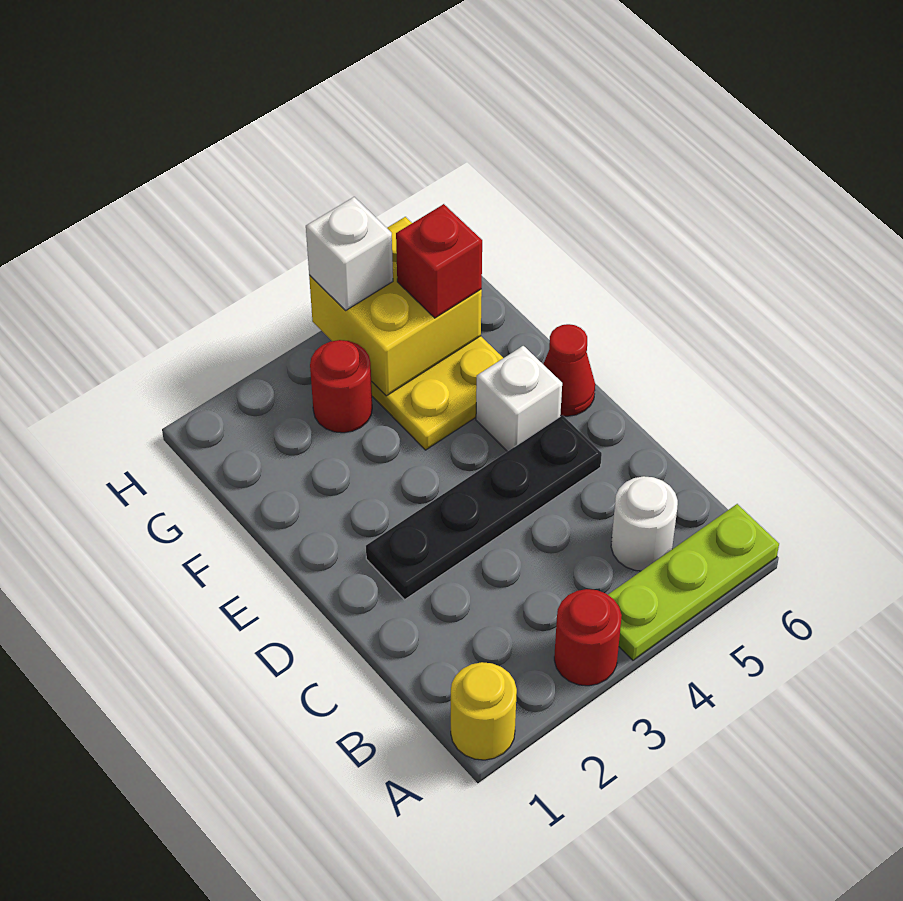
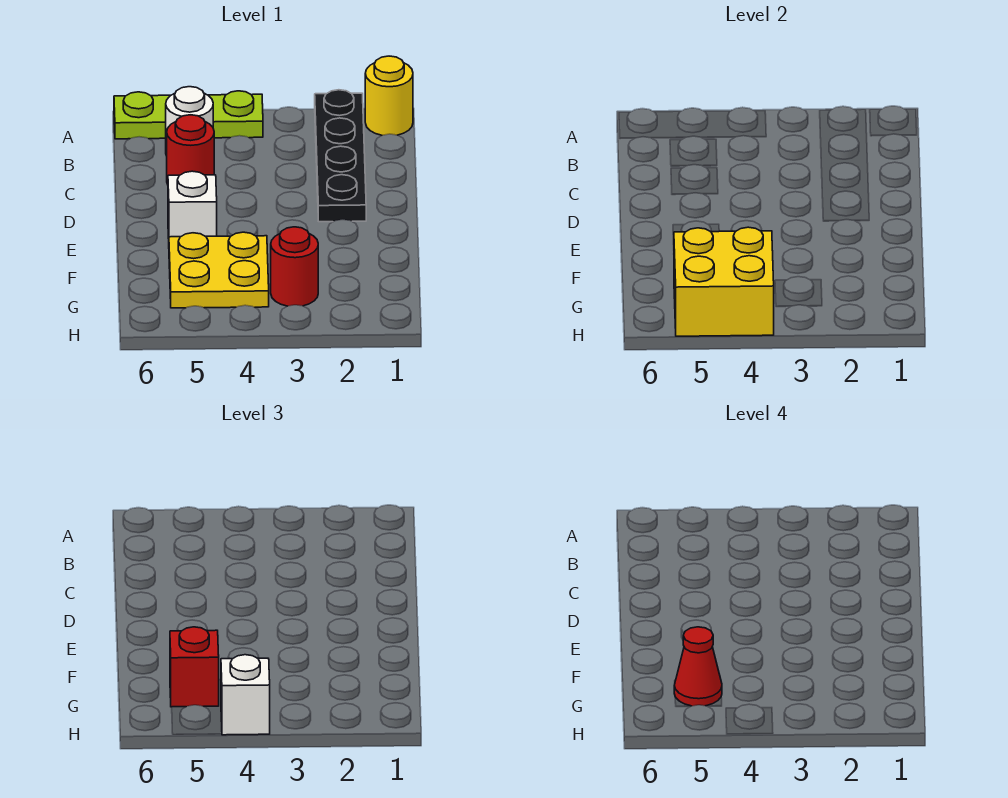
red round brick A3 level 1 -> red round brick C5 level 1
black plate D2:D5 level 1 -> black plate A2:D2 level 1
red cone E6 level 1 -> red cone G5 level 4

